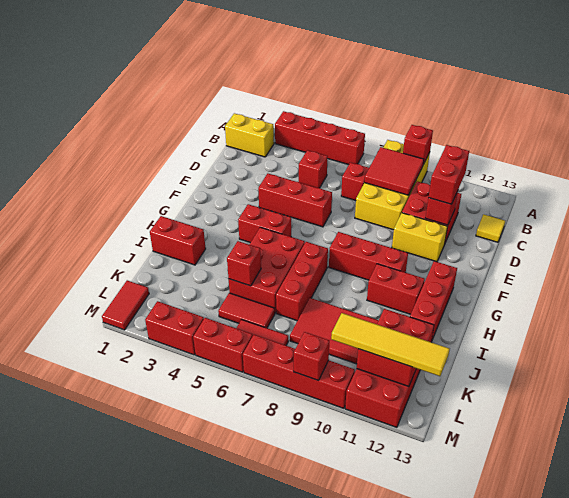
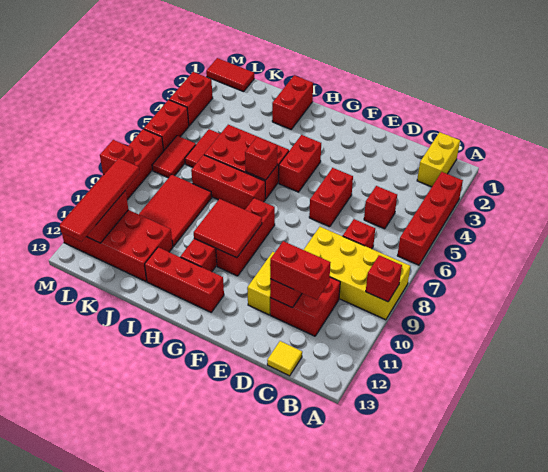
red tile B8:C9 level 2 -> red tile G9:H10 level 2
red brick E4:E6 level 1 -> red brick E5:E6 level 1
red brick J5 level 2 -> red brick H6 level 2
yellow tile L10:L13 level 3 -> red tile L10:L13 level 3

